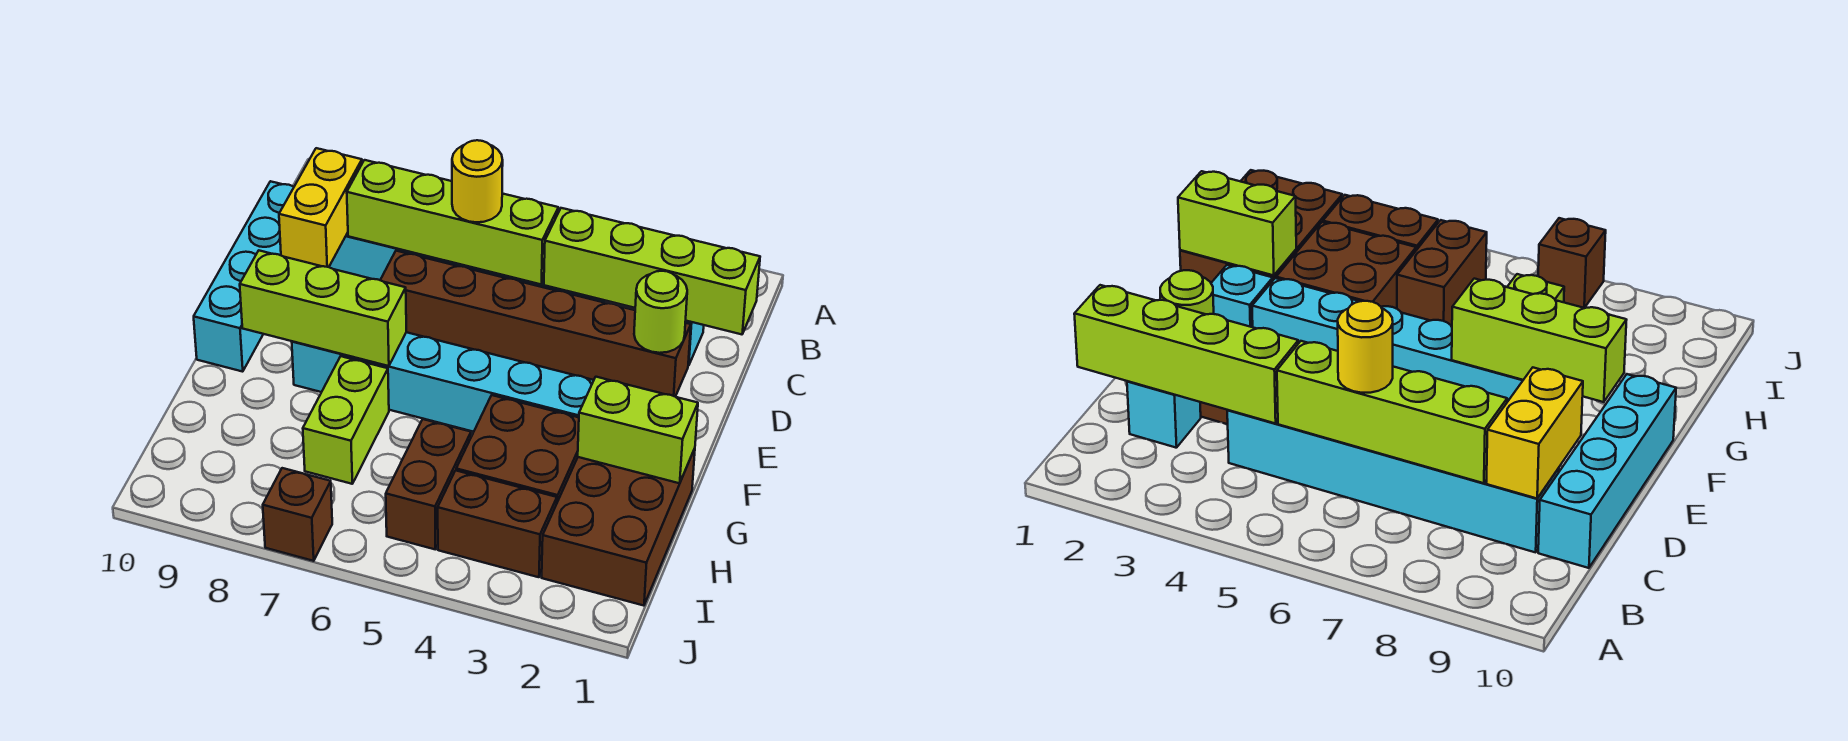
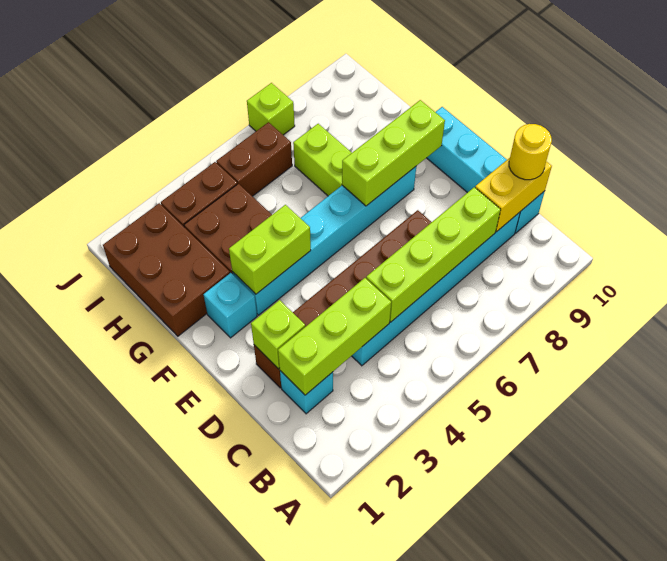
lime brick C1:C4 level 2 -> lime brick C2:C4 level 2
yellow round brick C6 level 3 -> yellow round brick C10 level 3
yellow brick C9:D9 level 2 -> yellow brick C9:C10 level 2
lime round brick D2 level 2 -> lime brick D2 level 2
lime brick G1:G2 level 2 -> lime brick F3:F4 level 2
brown brick H5:I5 level 1 -> brown brick I5:I6 level 1
brown brick J7 level 1 -> lime brick J7 level 1

